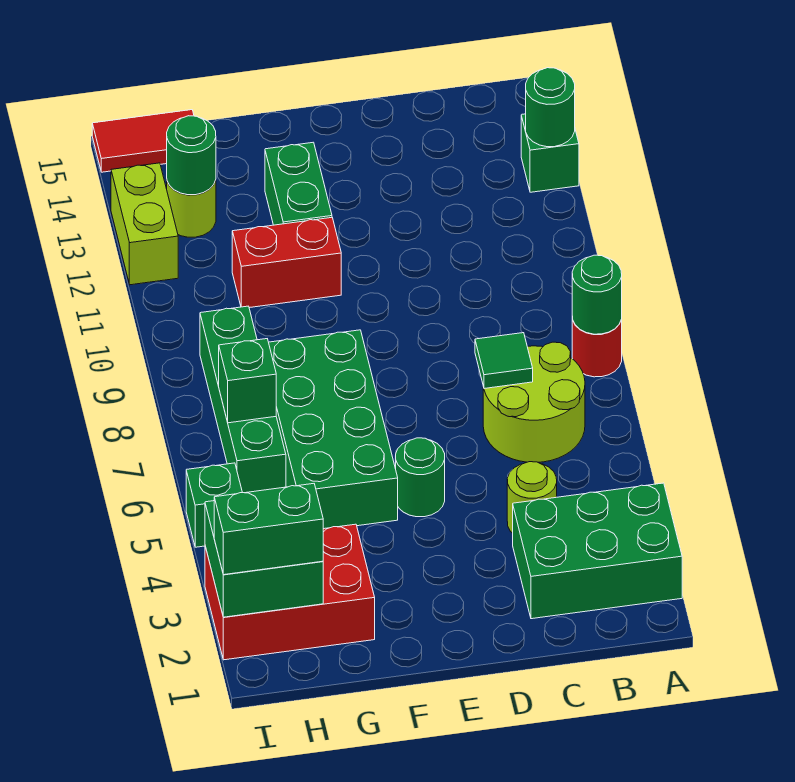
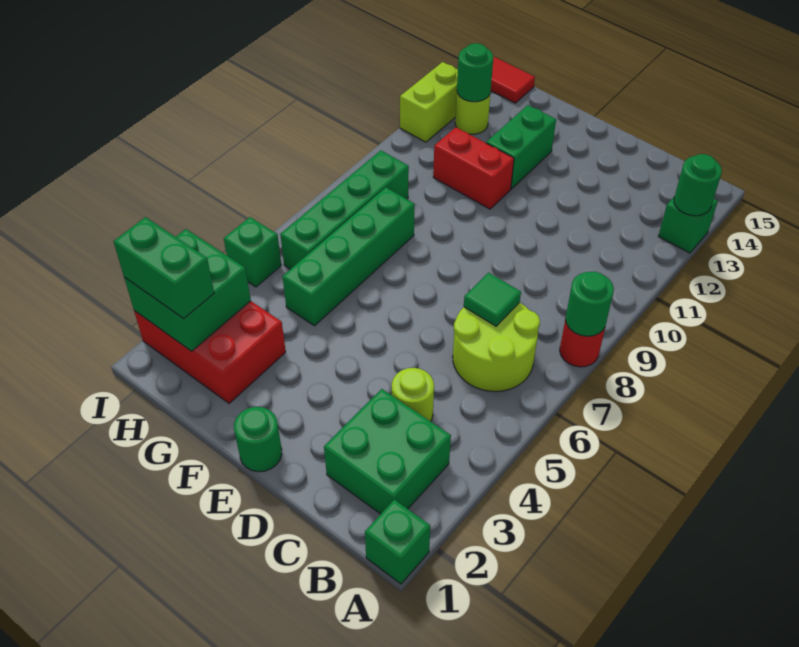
green brick A2:C3 level 1 -> green brick B2:C3 level 1
green round brick E5 level 1 -> green round brick E1 level 1
green brick F5:G8 level 1 -> green brick G5:G8 level 1
green brick H7 level 2 -> green brick A1 level 1

